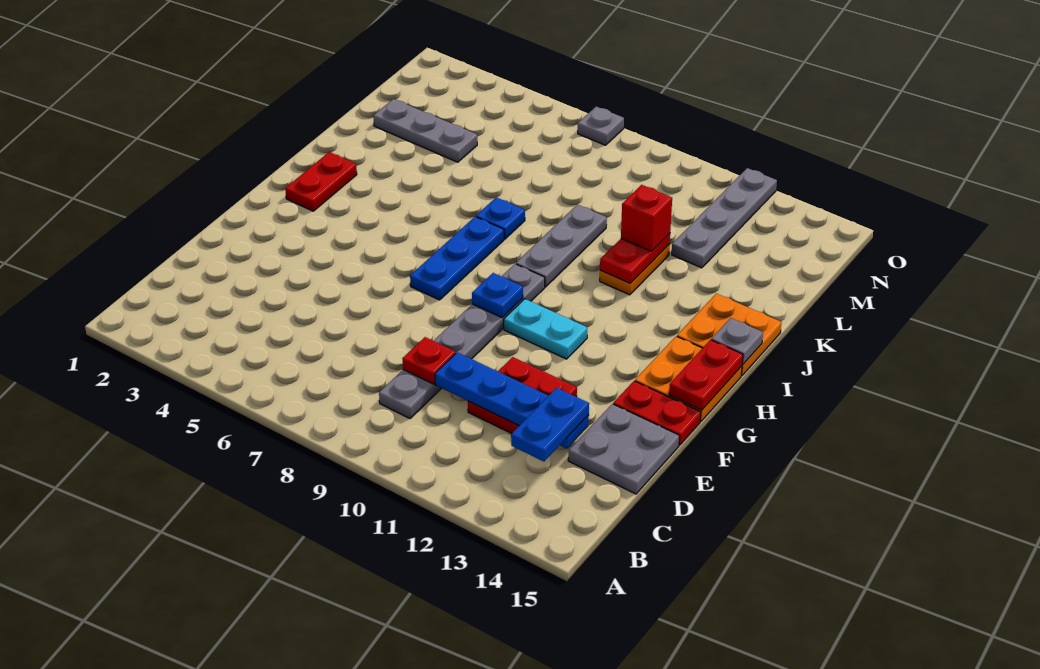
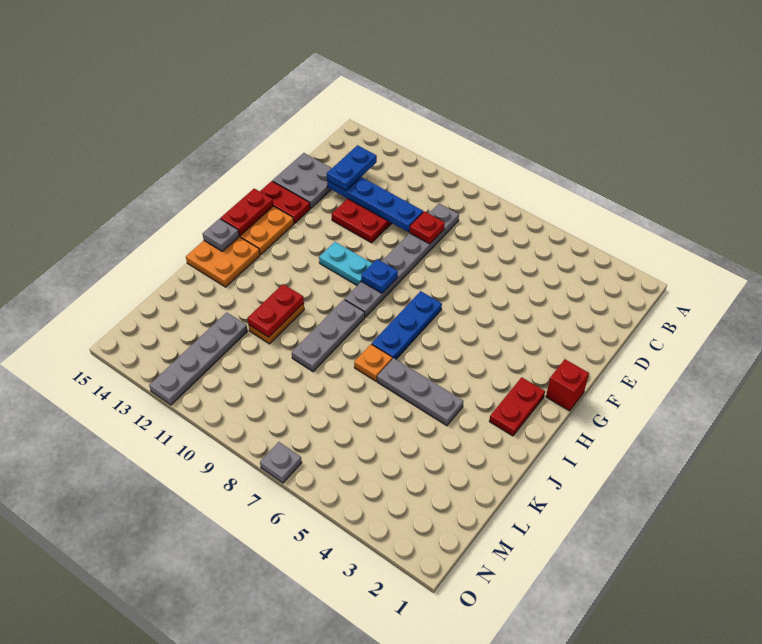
blue plate J7 level 1 -> orange plate J7 level 1
red brick K11 level 3 -> red brick G1 level 1
grey plate L2:L4 level 1 -> grey plate J4:J6 level 1

